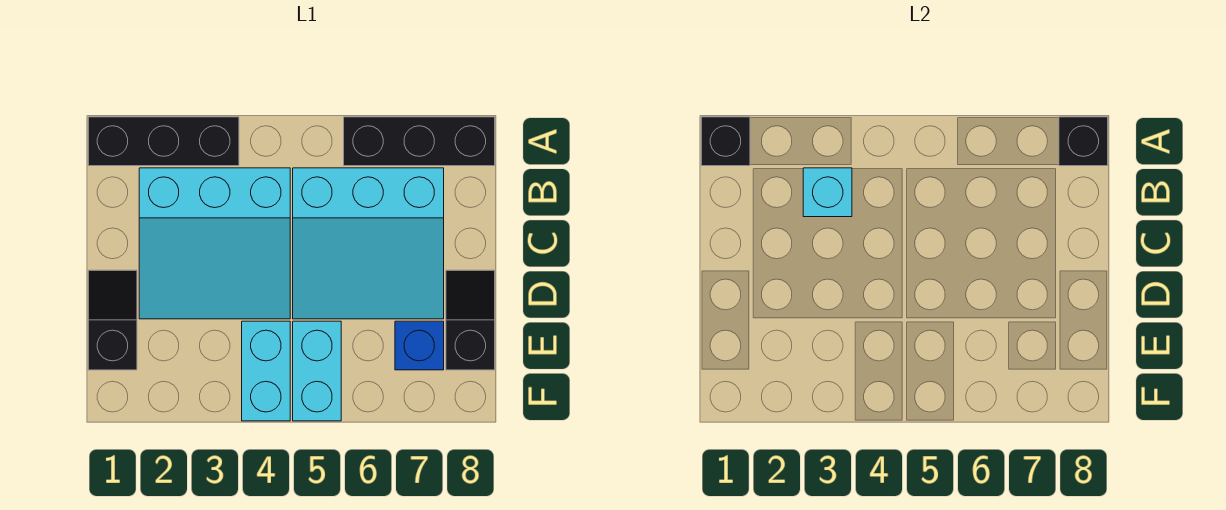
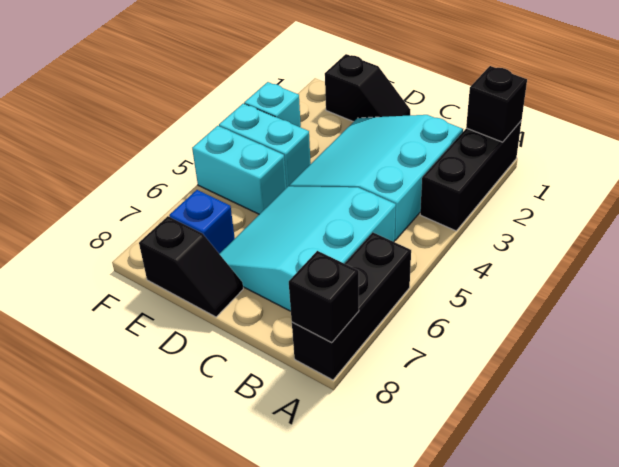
cyan brick B3 level 2 -> cyan brick F3 level 1

